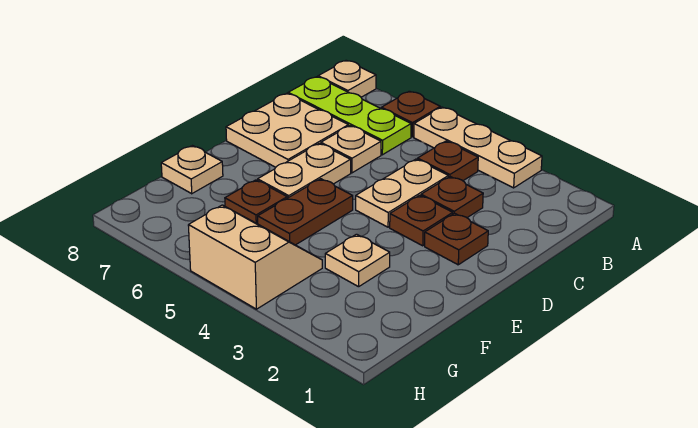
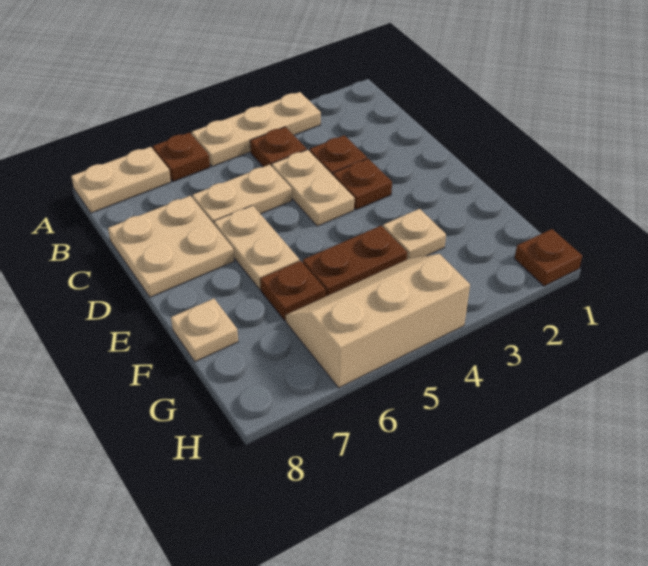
tan plate A8 level 1 -> tan plate A7:A8 level 1
lime plate B6:B8 level 1 -> none
tan plate C6 level 1 -> tan plate C5:C6 level 1
brown plate D2 level 1 -> brown plate H1 level 1
brown plate E5:F5 level 1 -> brown plate F4:F5 level 1
tan slope G4:H5 level 1 top H -> tan slope G4:H6 level 1 top H

